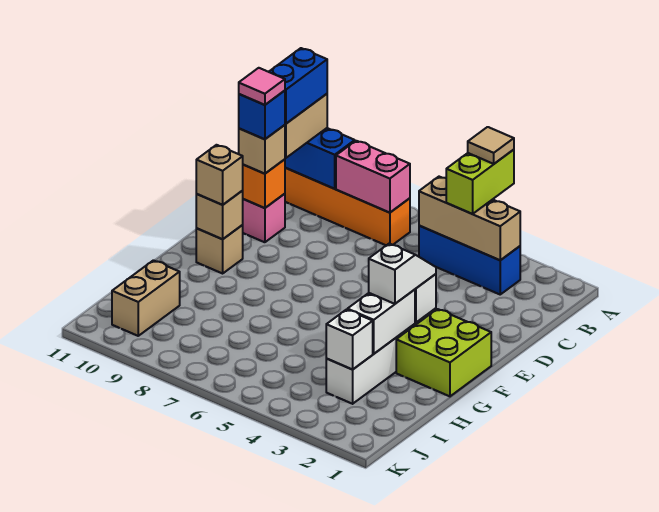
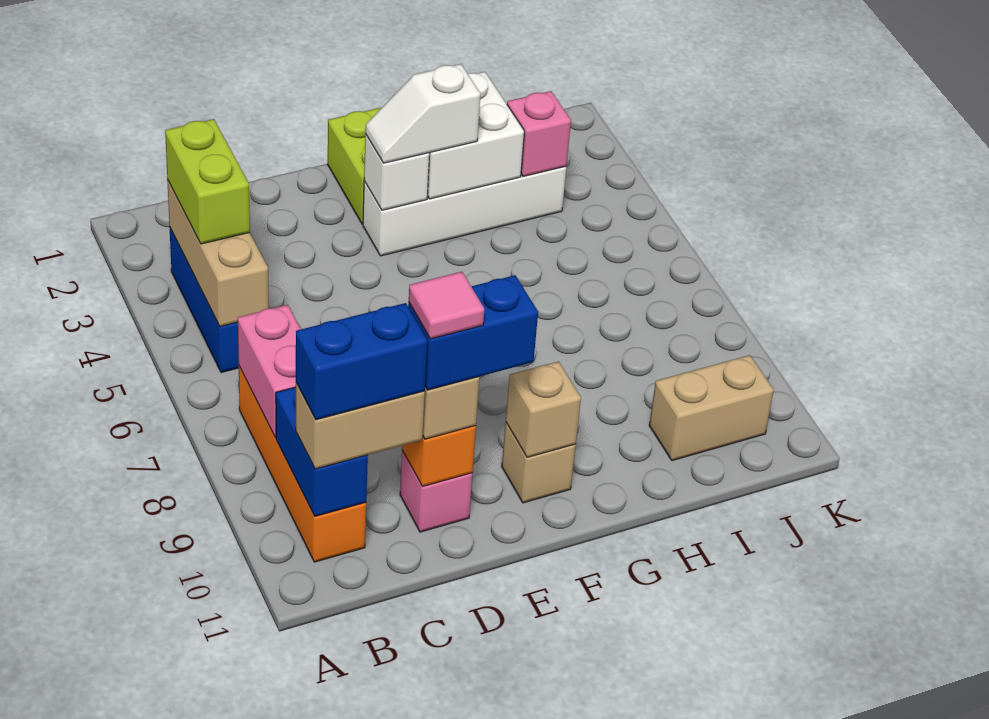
lime brick A4:B4 level 3 -> lime brick B3:B4 level 3
tan tile A4 level 4 -> none
blue brick D10 level 4 -> blue brick D10:E10 level 4
tan brick F10 level 3 -> none
white brick G3:H3 level 2 -> white brick G2:H3 level 2
white brick I3 level 2 -> pink brick I3 level 2

